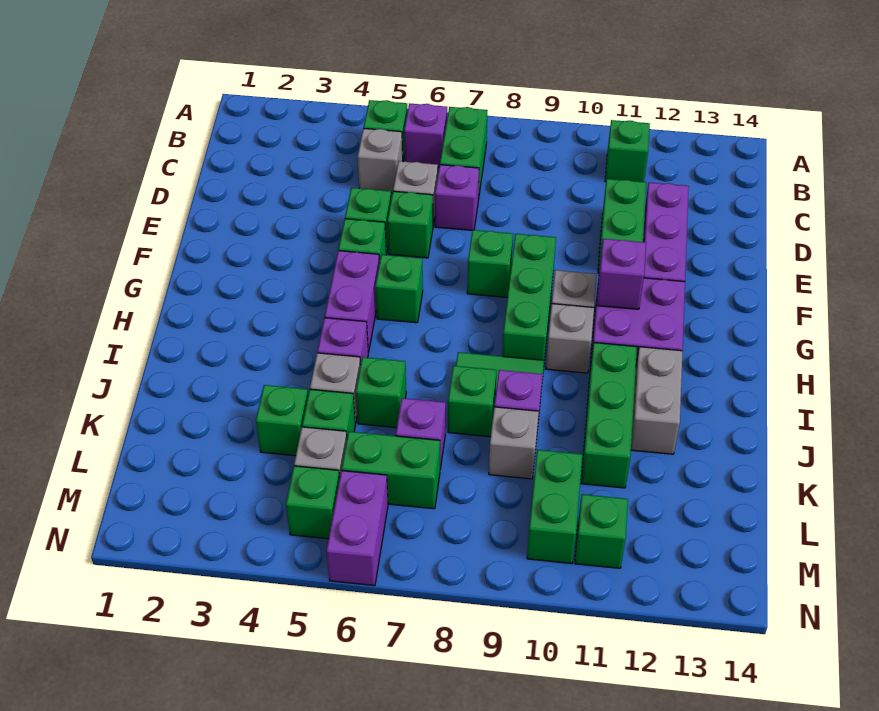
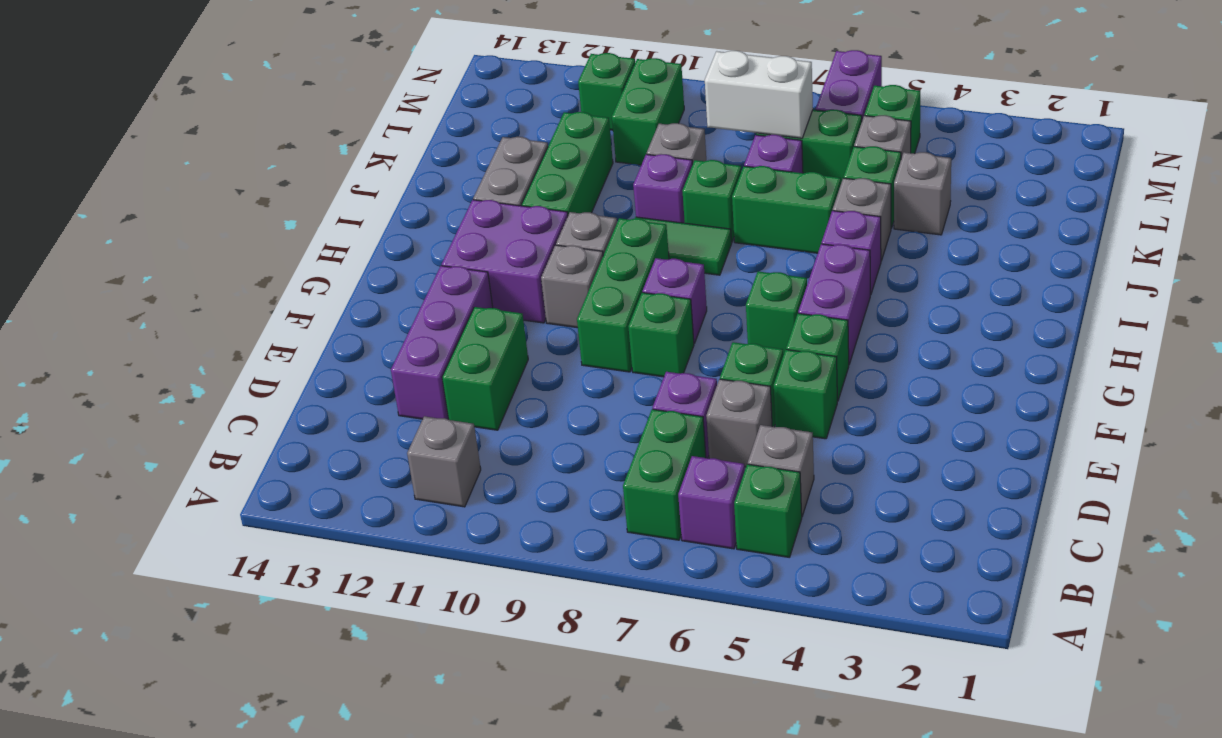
green brick B11 level 1 -> grey brick B11 level 1
purple brick G11 level 2 -> purple brick G8 level 1
green brick J6 level 1 -> green brick J6:J7 level 1
green brick K4 level 1 -> grey brick K4 level 1
none -> white brick L7:L8 level 2

